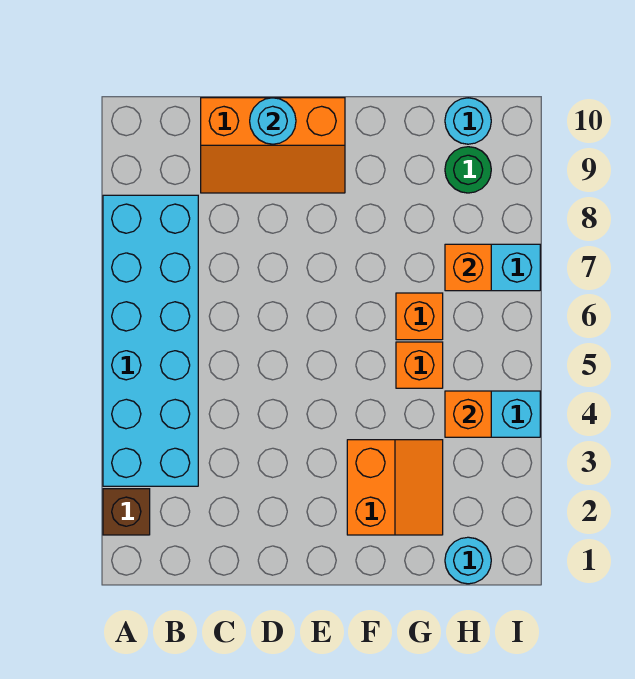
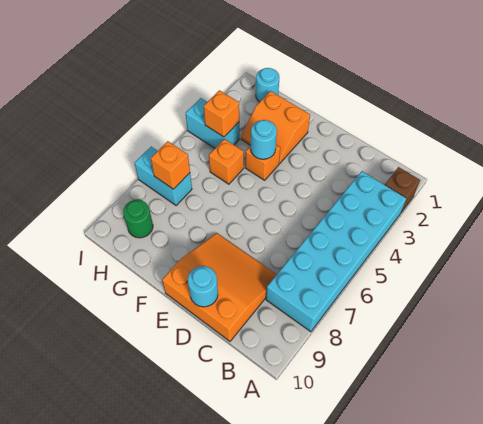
orange slope C9:E10 level 1 top 10 -> orange slope C8:E10 level 1 top 10
orange slope F2:G3 level 1 top F -> orange slope F2:G3 level 1 top 2
orange brick G6 level 1 -> orange brick F4 level 1
cyan round brick H10 level 1 -> cyan round brick F4 level 2

